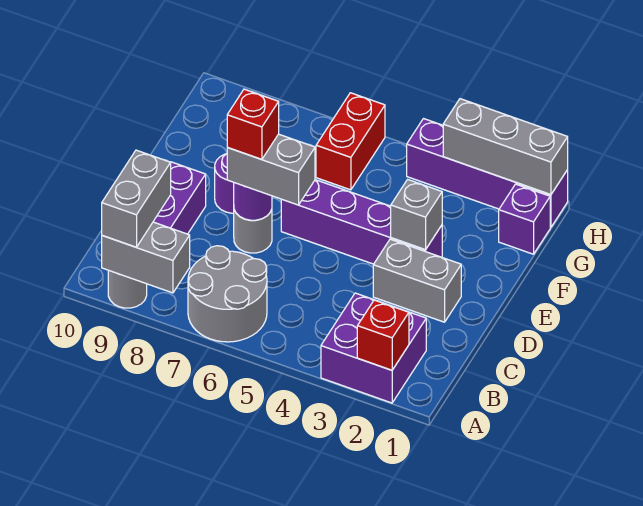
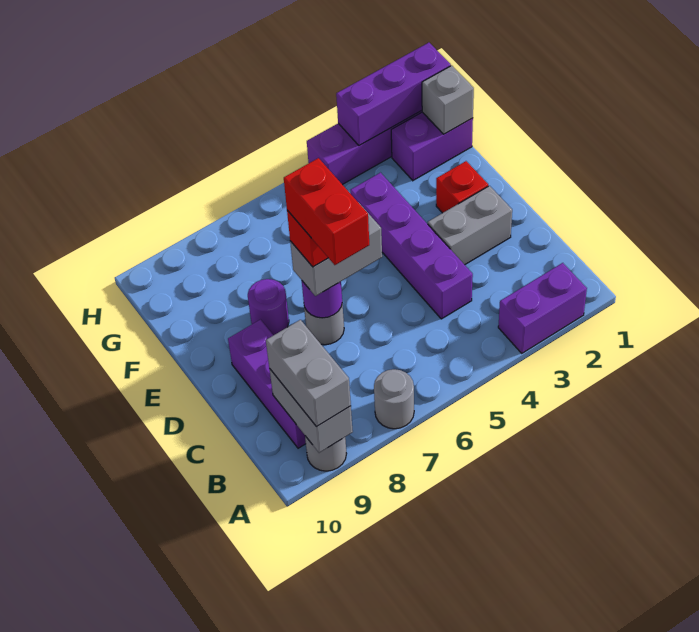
purple brick A2:B3 level 1 -> purple brick A2:A3 level 1
red brick A2 level 2 -> red brick E2 level 1
grey round brick A6:B7 level 1 -> grey round brick A7 level 1
grey brick A8:A9 level 2 -> grey brick A9:B9 level 2
purple brick E3:E6 level 1 -> purple brick C4:F4 level 1
grey brick E3 level 2 -> grey brick G1 level 2
purple brick G1 level 1 -> purple brick G1:G2 level 1
red brick G6:H6 level 1 -> red brick C7:D7 level 5
grey brick H1:H3 level 2 -> purple brick H1:H3 level 2

